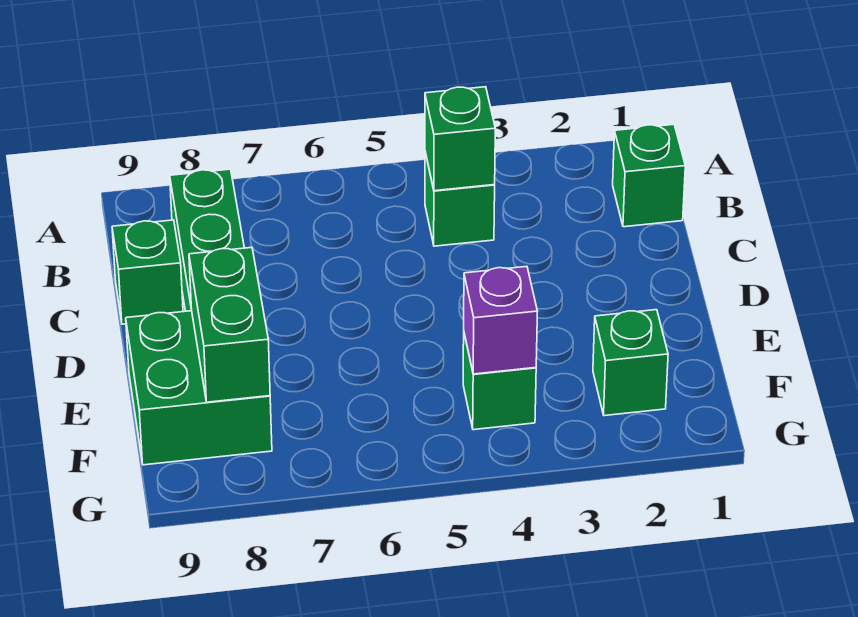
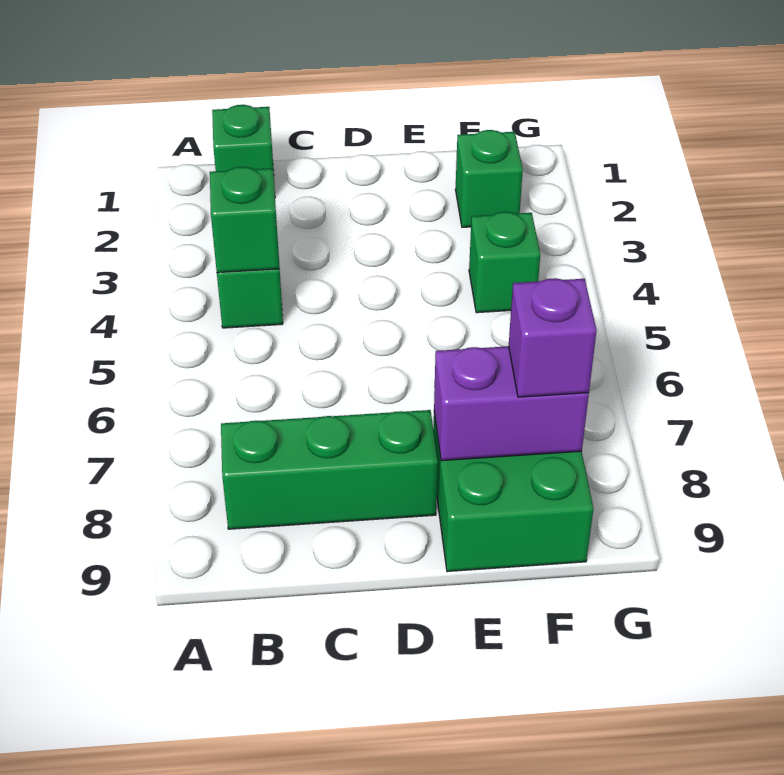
green brick C9 level 1 -> none
green brick E8:F8 level 2 -> purple brick E8:F8 level 2
purple brick F4 level 2 -> purple brick F8 level 3

